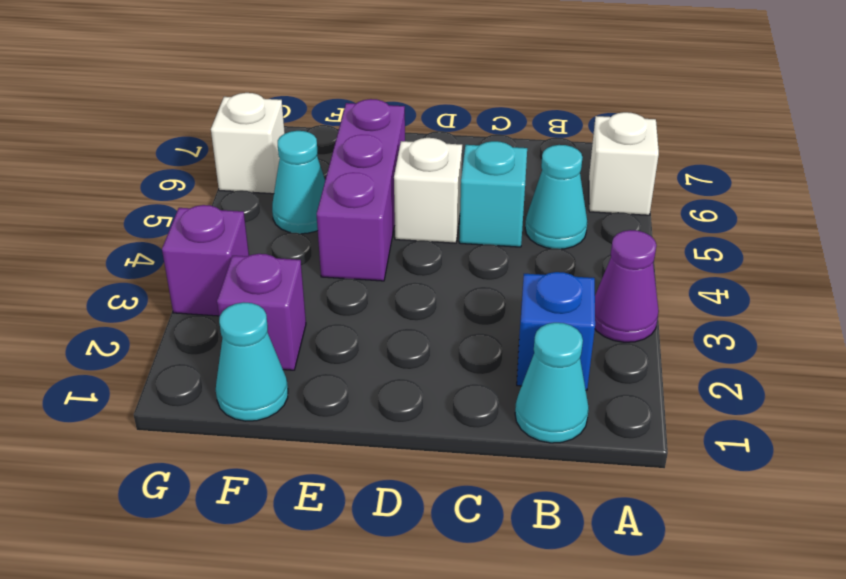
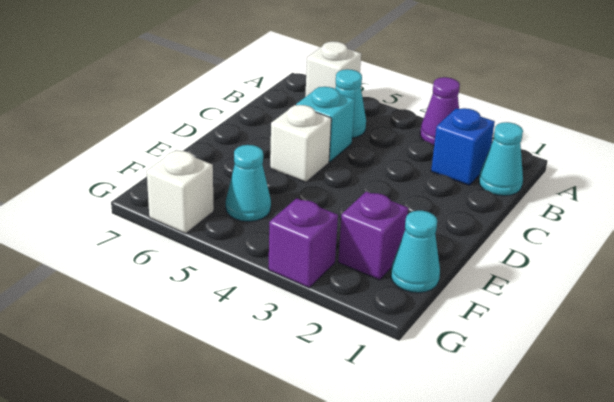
purple brick E4:E6 level 1 -> none

